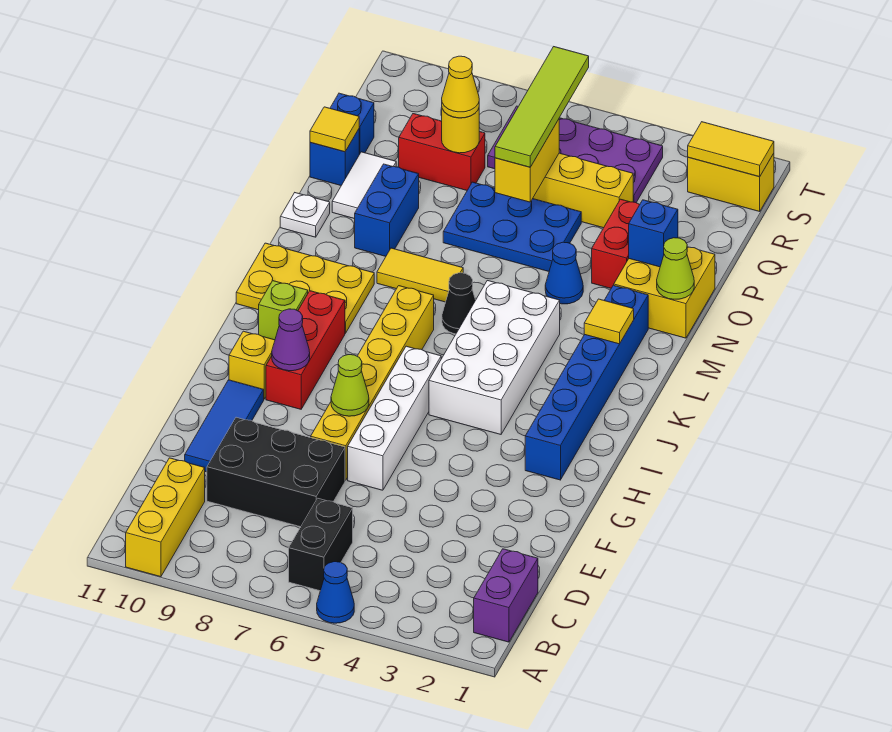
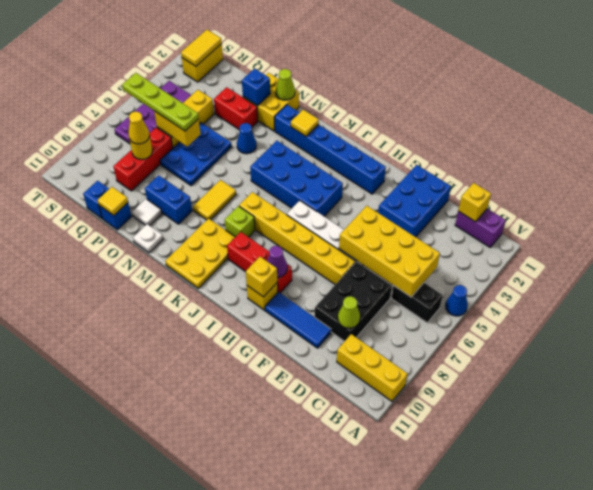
none -> yellow brick C1 level 2
none -> yellow brick C5:F6 level 2
none -> blue brick E1:F3 level 1
lime cone G7 level 2 -> lime cone D9 level 2
none -> yellow brick H10 level 2
white brick I4:L5 level 1 -> blue brick I4:L5 level 1
lime brick J10 level 1 -> lime brick K8 level 1
black cone L6 level 1 -> none
white tile O10:P10 level 1 -> white tile O10 level 1
lime tile P6:S6 level 3 -> lime plate P6:S6 level 3
red brick Q8:Q9 level 1 -> red brick Q7:Q9 level 1

